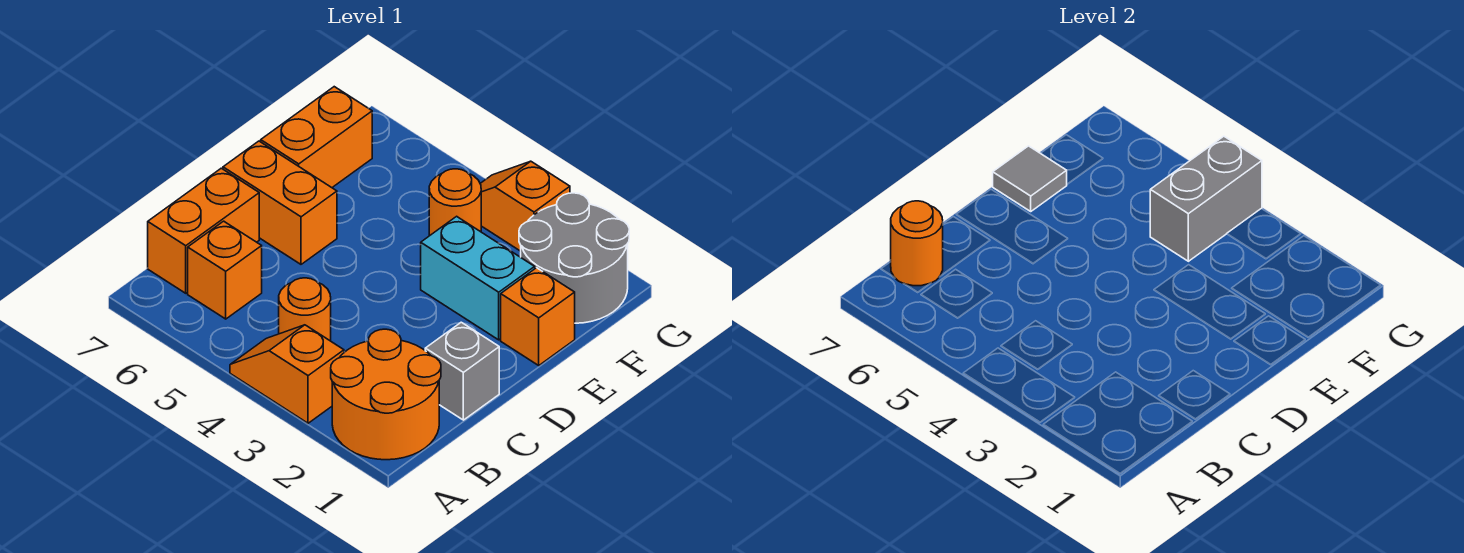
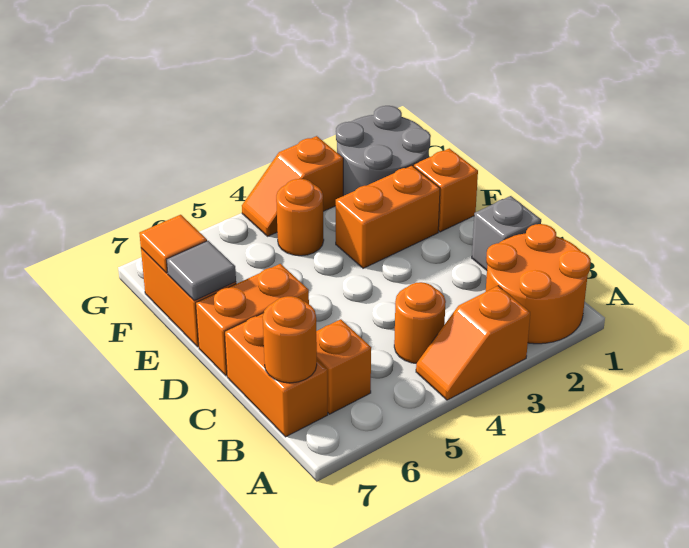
cyan brick E2:E3 level 1 -> orange brick E2:E3 level 1
grey brick F4:G4 level 2 -> none
none -> orange tile F7 level 2

